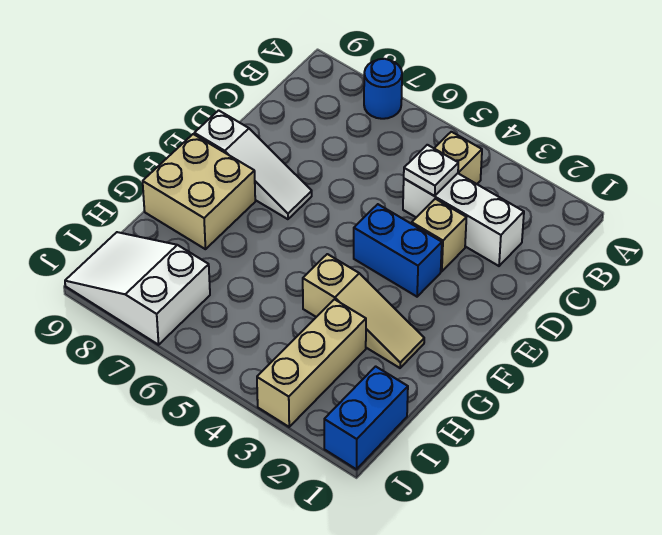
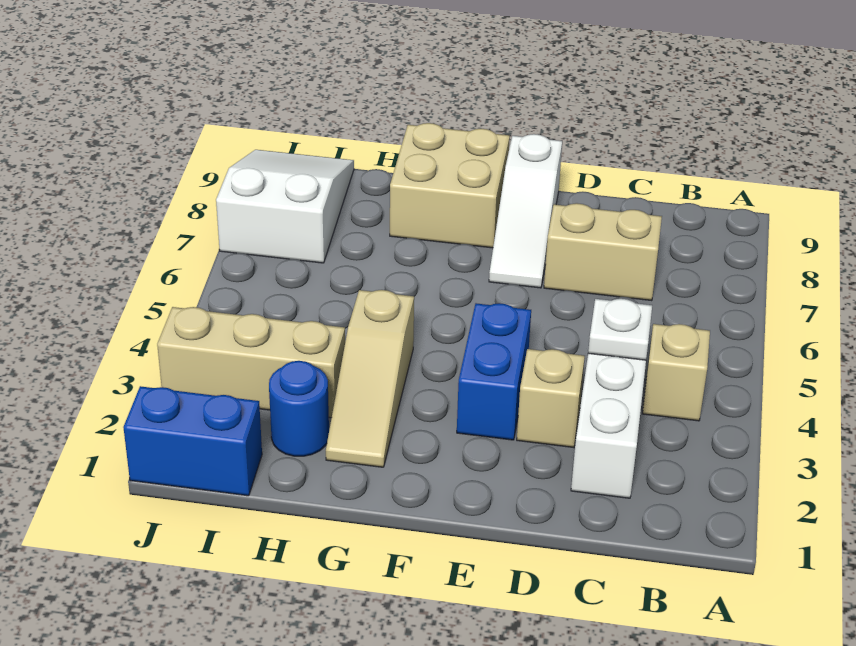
blue round brick A7 level 1 -> blue round brick H2 level 1
none -> tan brick C7:D7 level 1

